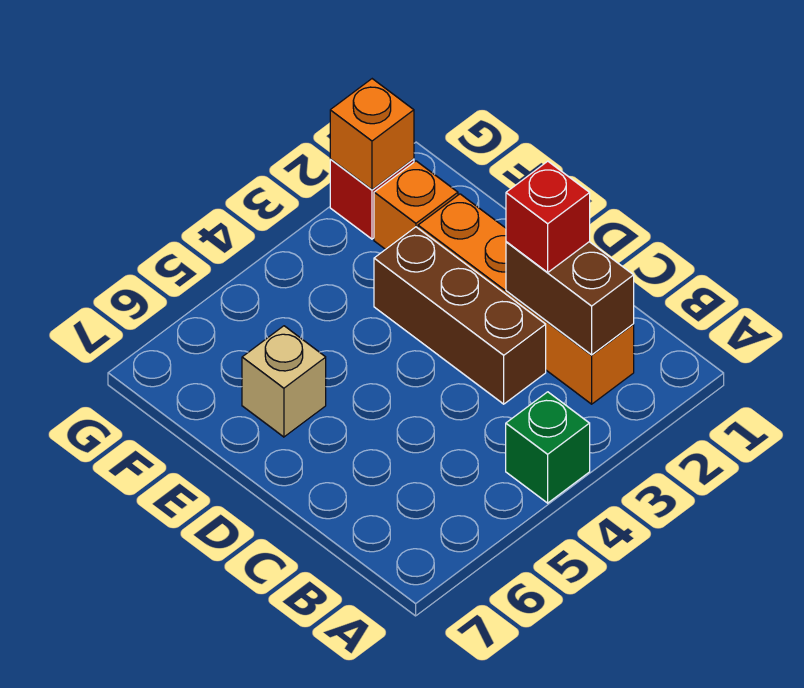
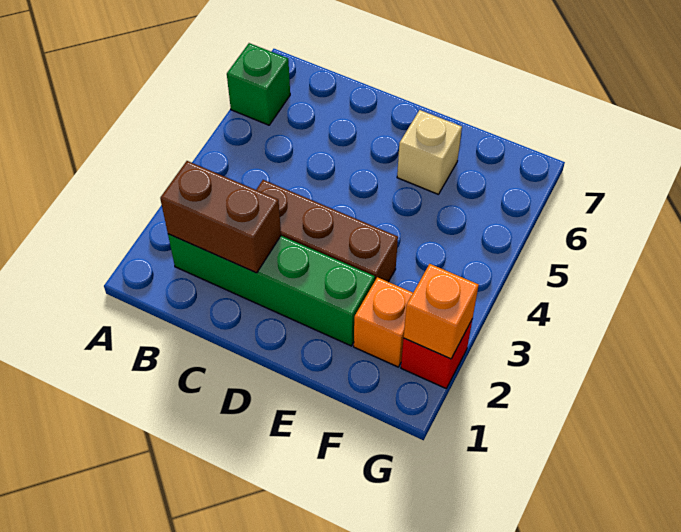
green brick A4 level 1 -> green brick A6 level 1
orange brick B2:E2 level 1 -> green brick B2:E2 level 1
red brick C2 level 3 -> none

